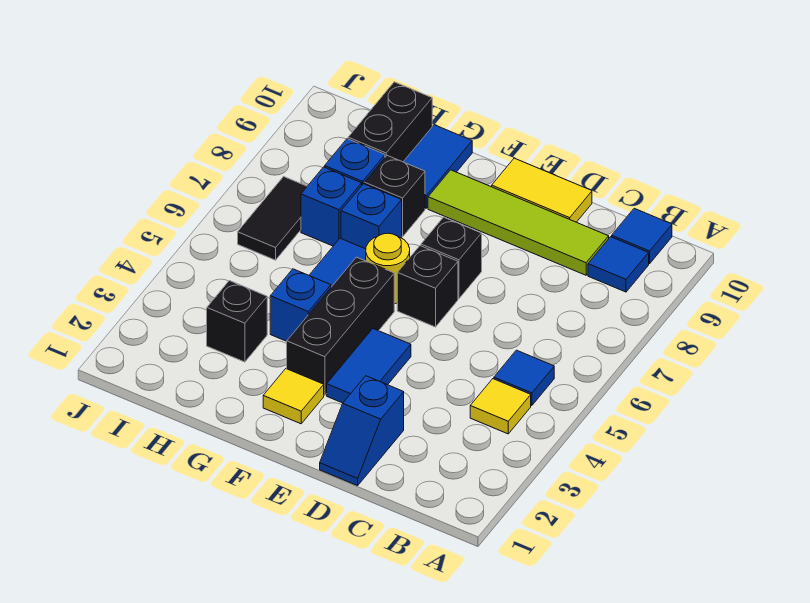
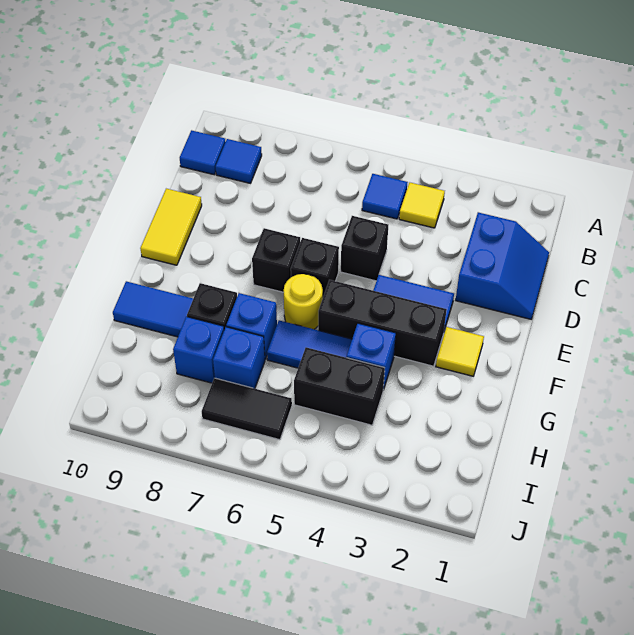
lime tile C9:F9 level 1 -> none
blue slope D1:D2 level 1 top 2 -> blue slope C1:D2 level 1 top 2
black brick H3 level 1 -> black brick D5 level 1
black brick H9:H10 level 1 -> black brick H4:H5 level 1

